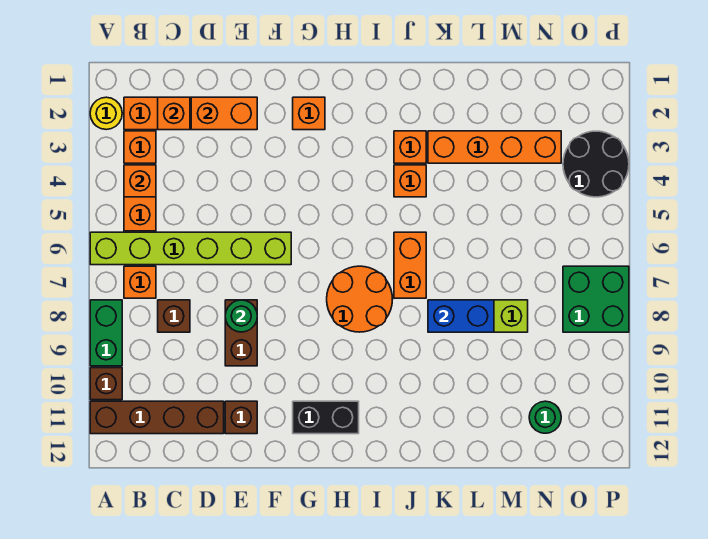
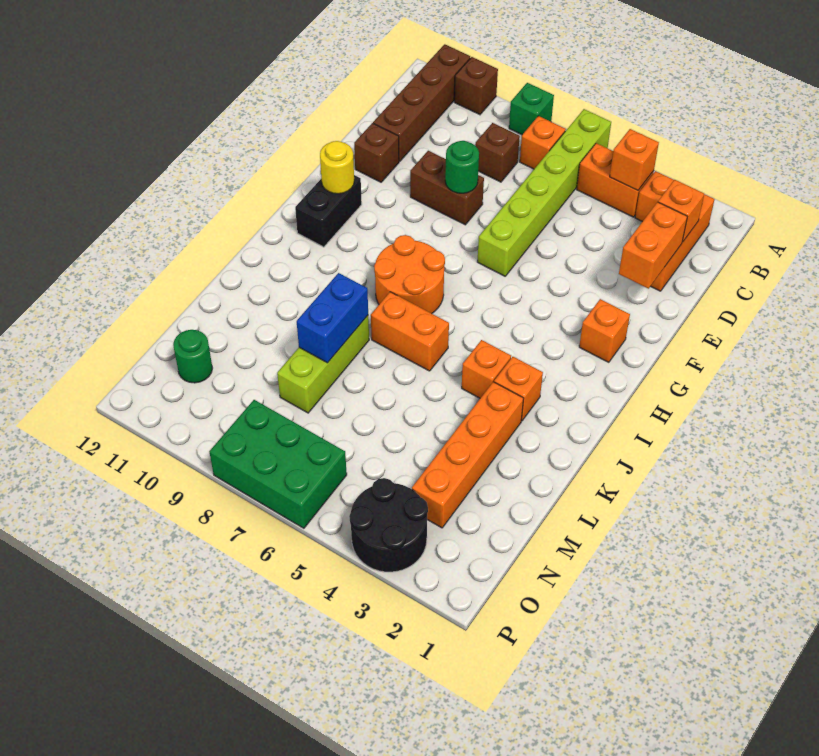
yellow round brick A2 level 1 -> yellow round brick G11 level 2
green brick A8:A9 level 1 -> green brick A8 level 1
green brick O7:P8 level 1 -> green brick O6:P8 level 1

